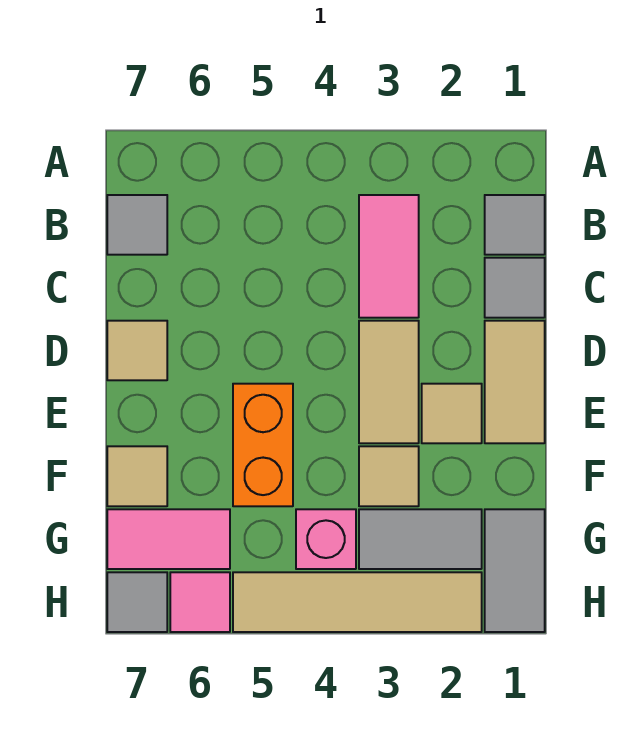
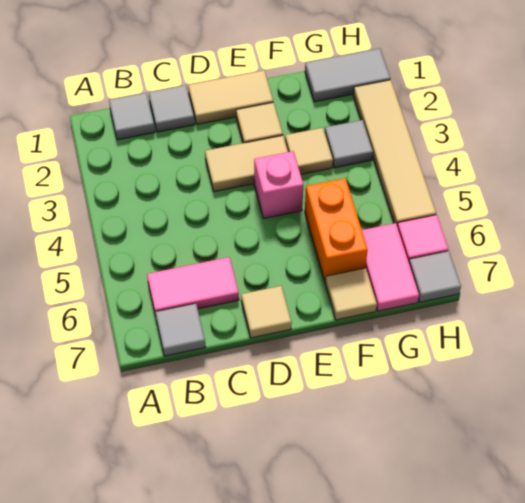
pink tile B3:C3 level 1 -> pink tile B6:C6 level 1
orange brick E5:F5 level 1 -> orange brick F5:F6 level 1
grey tile G2:G3 level 1 -> grey tile G3 level 1
pink brick G4 level 1 -> pink brick E4 level 1

